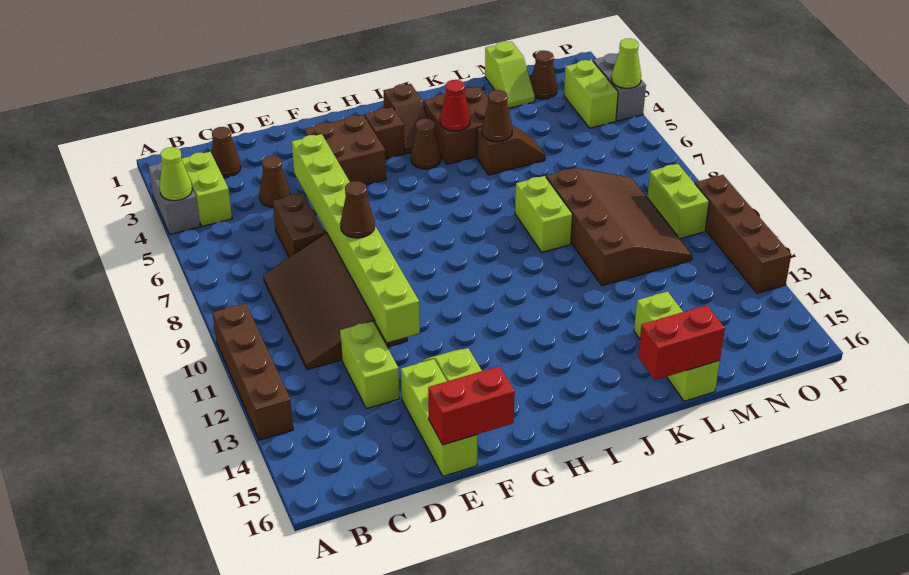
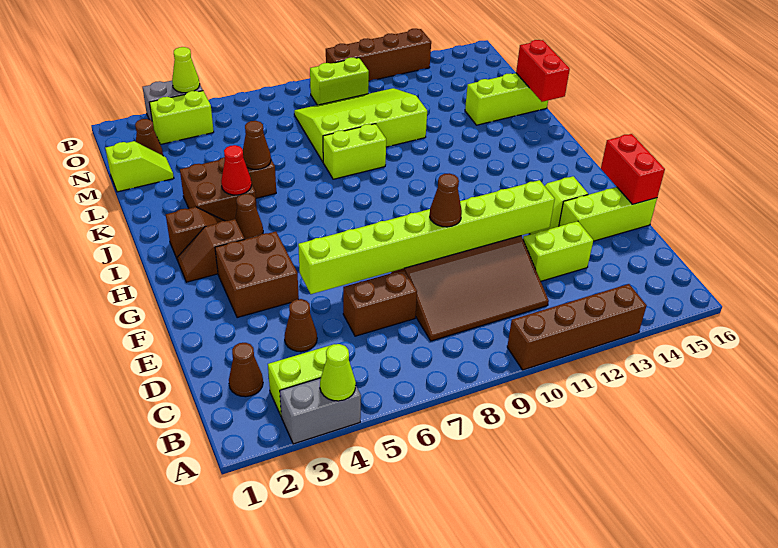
brown slope L8:N11 level 1 top L -> lime slope L8:N11 level 1 top L

